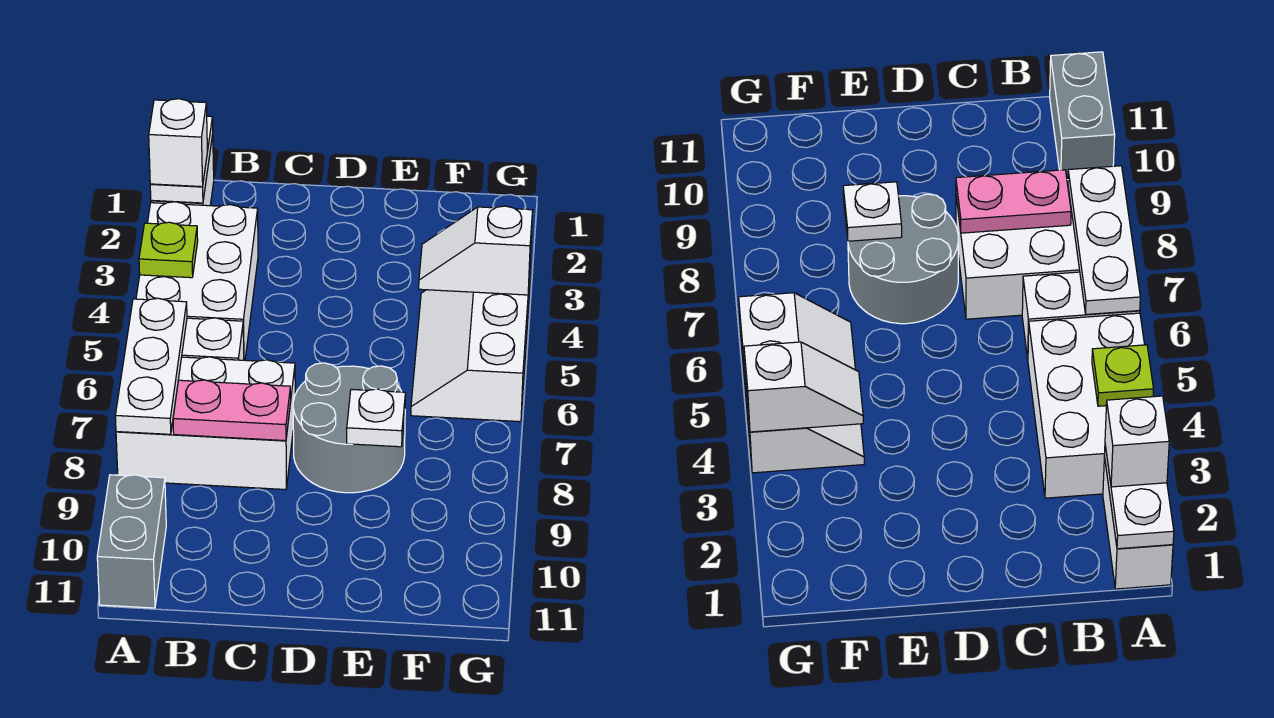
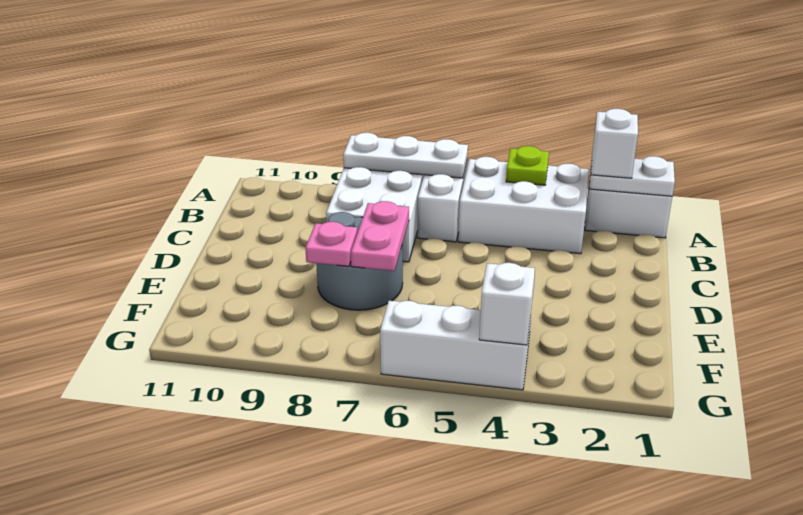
grey brick A10:A11 level 1 -> none
pink plate B8:C8 level 2 -> pink plate D7:E7 level 2
white plate E8 level 2 -> pink plate E8 level 2

